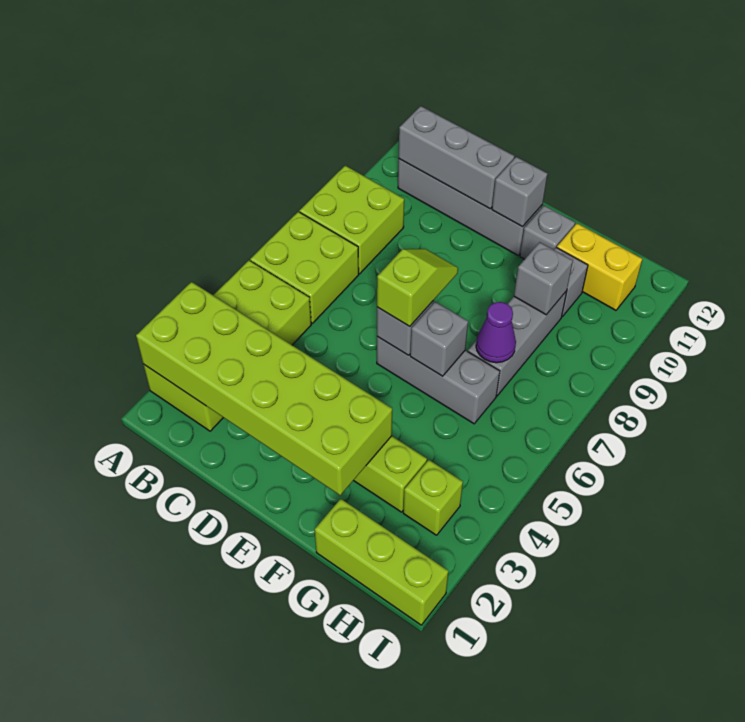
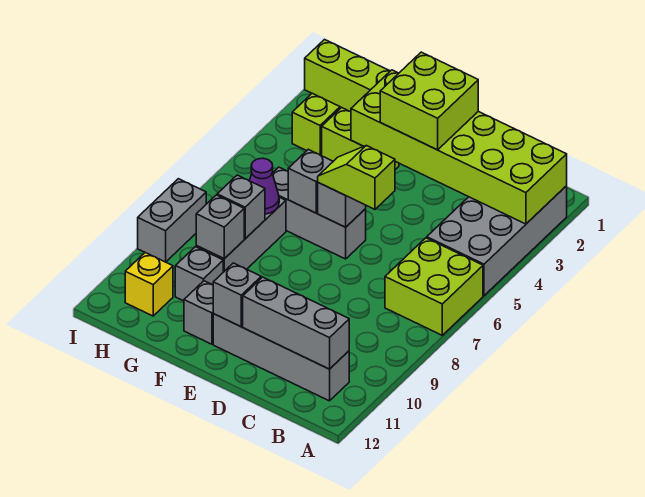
lime brick A2:B5 level 1 -> grey brick A2:B5 level 1
lime brick A8:B9 level 1 -> lime brick D2:E3 level 3
lime slope E6:E7 level 3 top 6 -> lime slope D6:E6 level 3 top D
none -> grey brick G8 level 2
yellow brick G11:H11 level 1 -> yellow brick H11 level 1
none -> grey brick I8:I9 level 1

